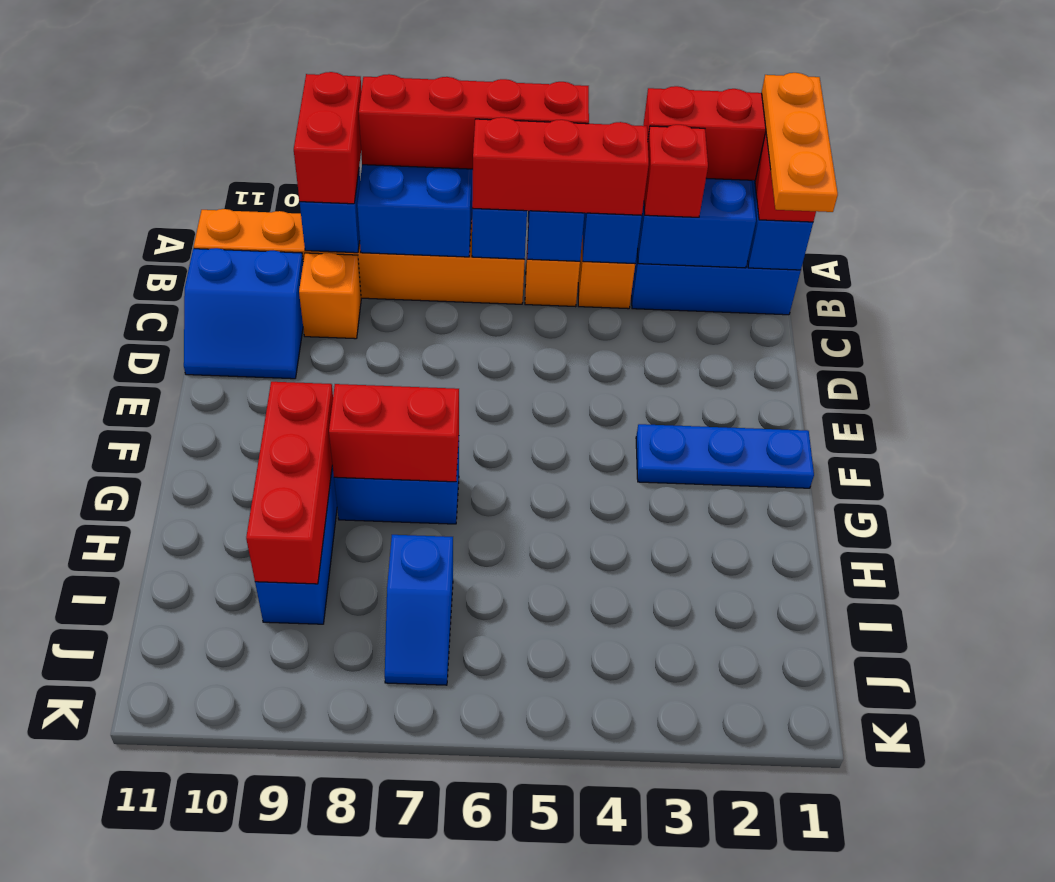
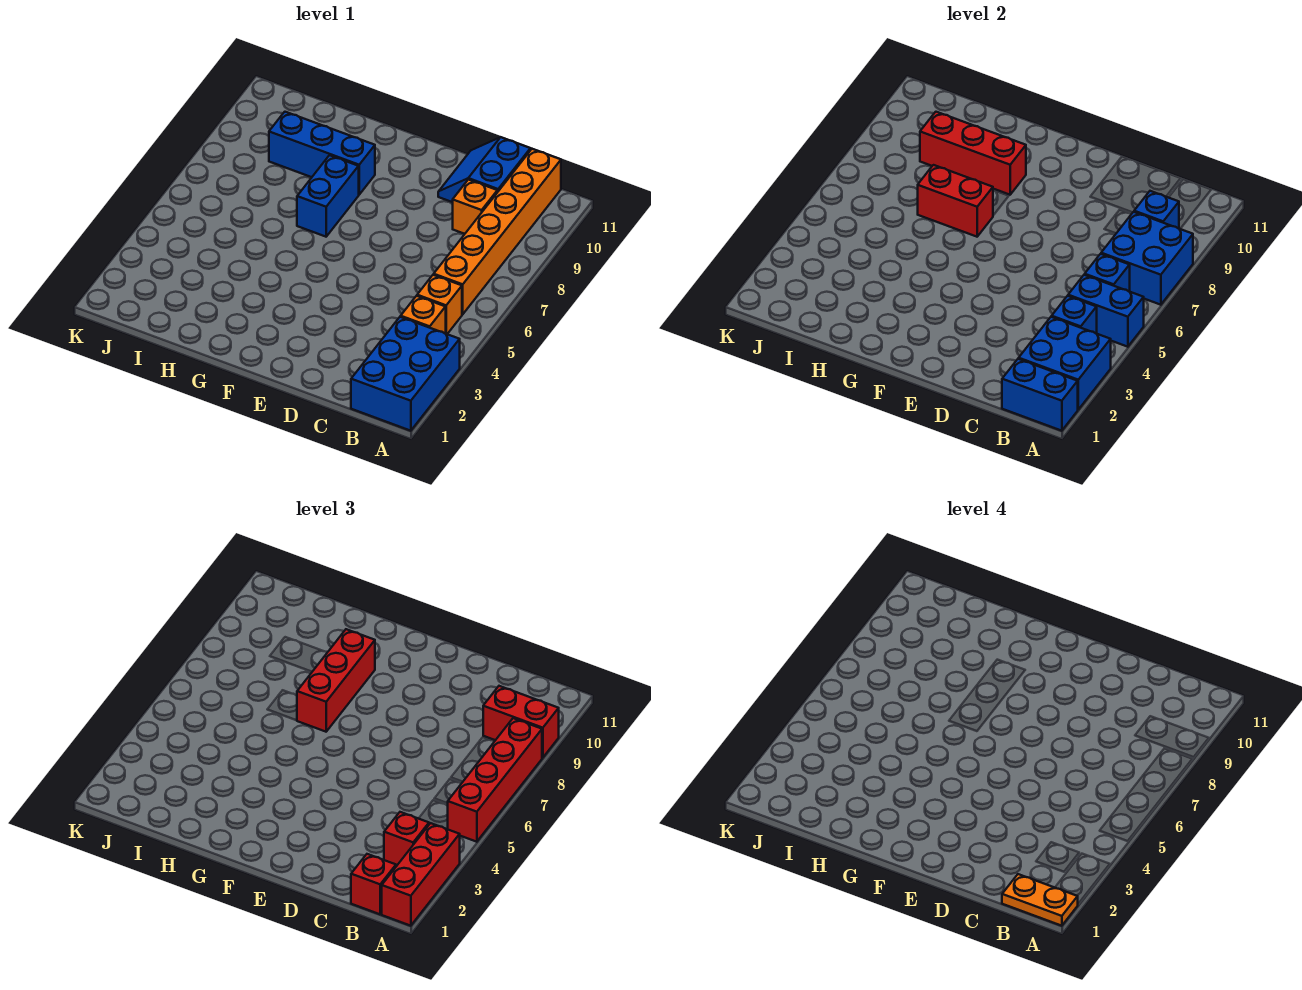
orange plate A1:C1 level 4 -> orange plate A1:B1 level 4
red brick B4:B6 level 3 -> red brick G7:G9 level 3
blue plate F1:F3 level 1 -> none
red brick G7:G8 level 2 -> red brick G7:H7 level 2
blue slope I7:J7 level 1 top I -> none

